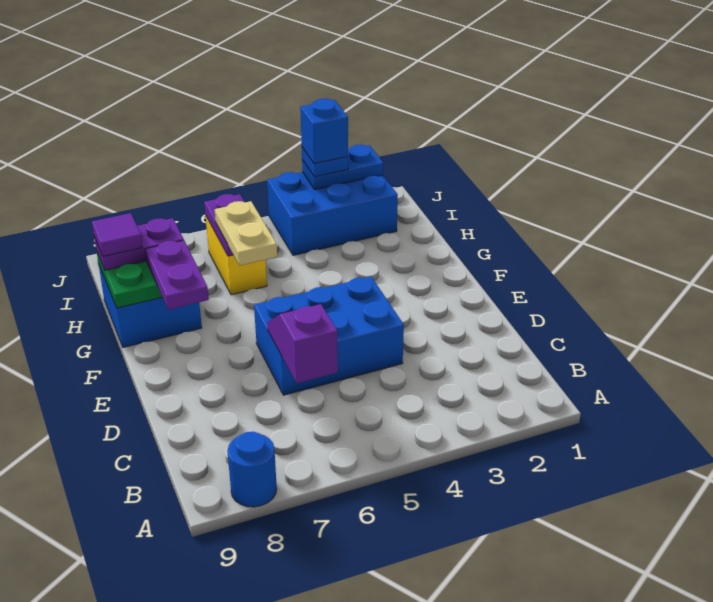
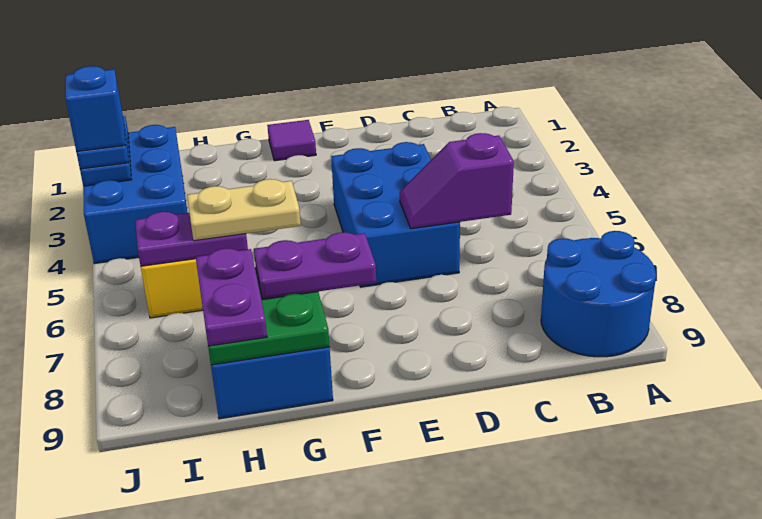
blue round brick A8 level 1 -> blue round brick A8:B9 level 1
purple tile H9 level 4 -> purple tile F1 level 1

